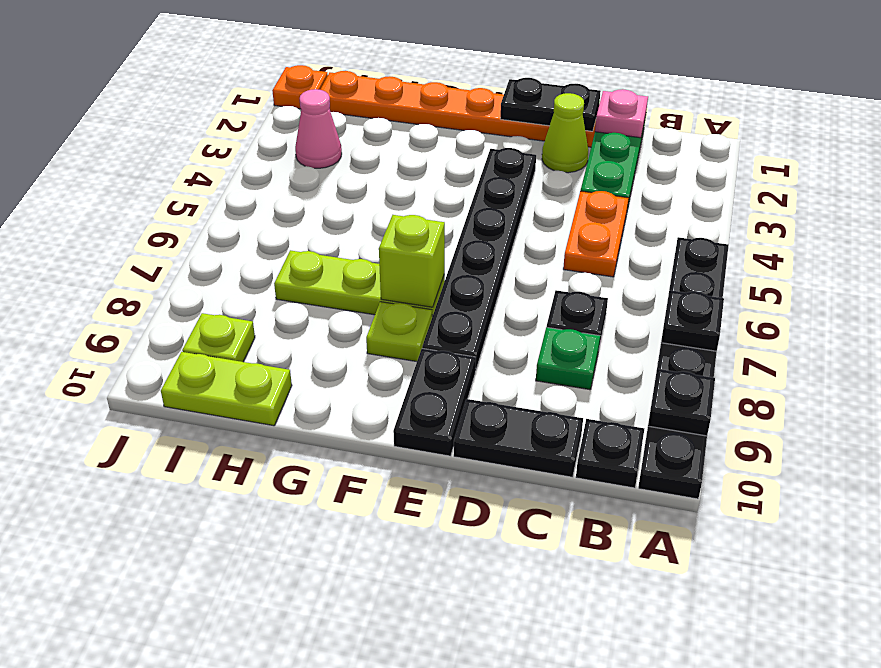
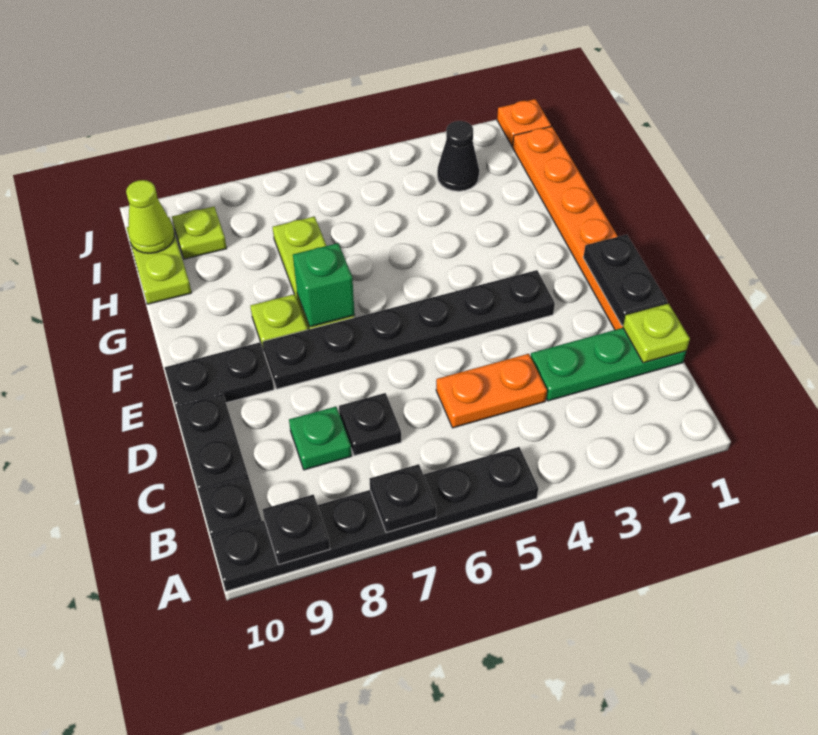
pink plate C1 level 2 -> lime plate C1 level 2
lime cone D2 level 1 -> lime cone I10 level 2
lime brick F7 level 2 -> green brick F7 level 2
pink cone I3 level 1 -> black cone I3 level 1

